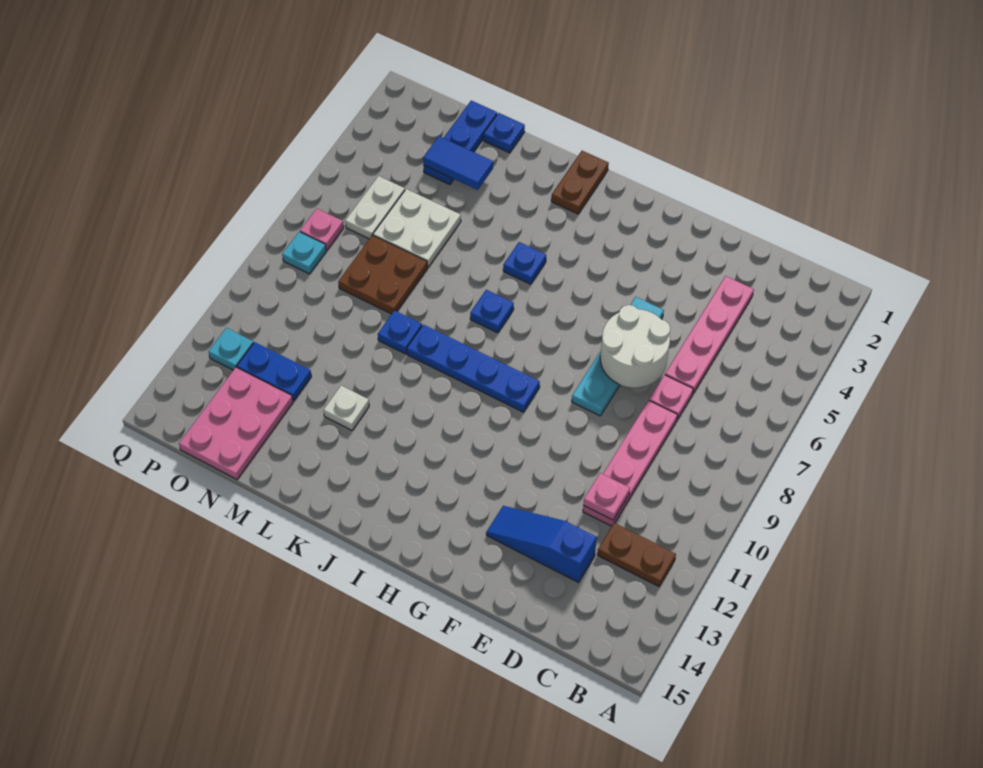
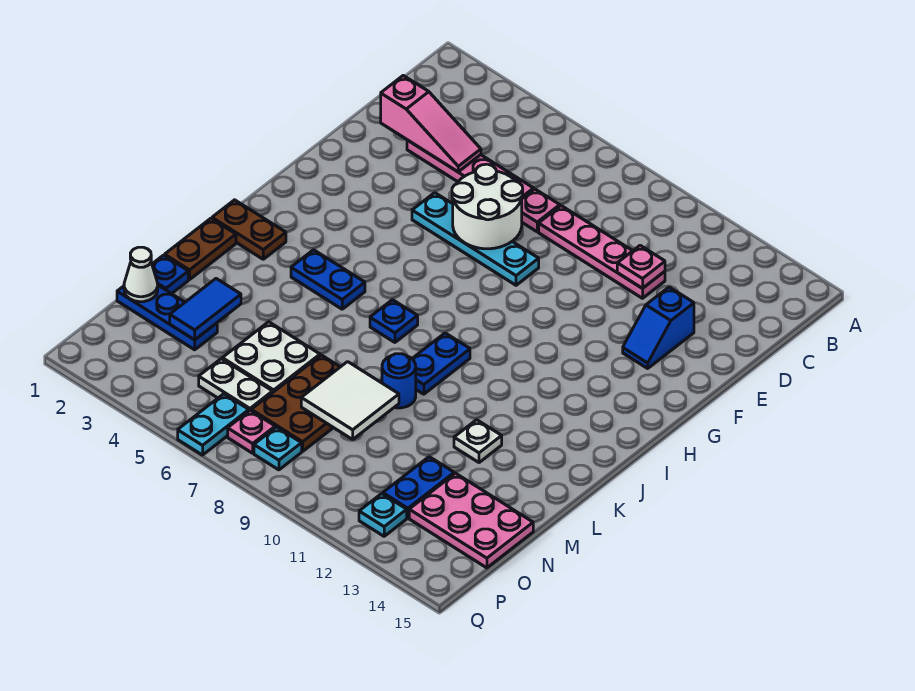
brown plate B12:C12 level 1 -> brown plate K1:L1 level 1
none -> pink slope D2:D4 level 2 top 2
blue slope D13:F13 level 1 top D -> blue slope E13:F13 level 1 top E
blue plate H9:K9 level 1 -> blue plate J9:K9 level 1
blue plate J5 level 1 -> blue plate J4:J5 level 1
blue plate L9 level 1 -> blue round brick L9 level 1
brown plate M7:N8 level 1 -> brown plate M7:O8 level 1
none -> white tile M8:N9 level 2
none -> white cone N1 level 2
none -> cyan plate P6:Q6 level 1

